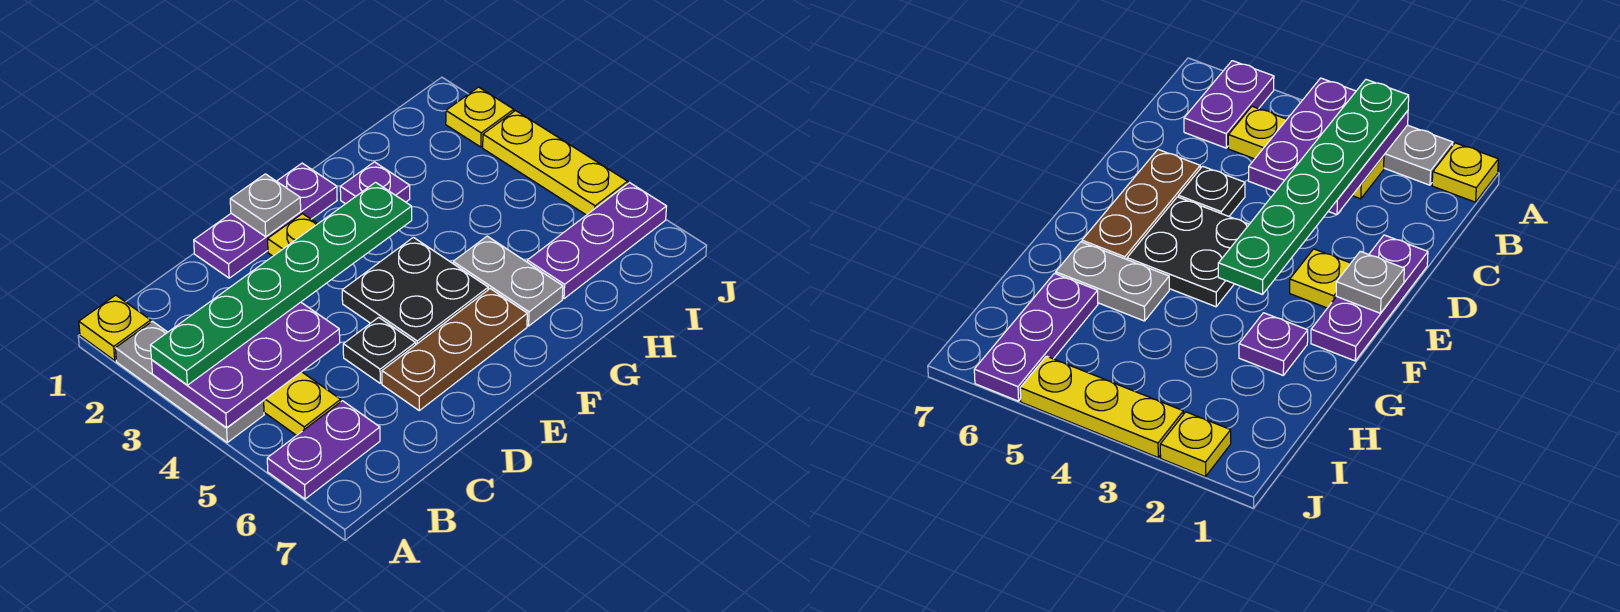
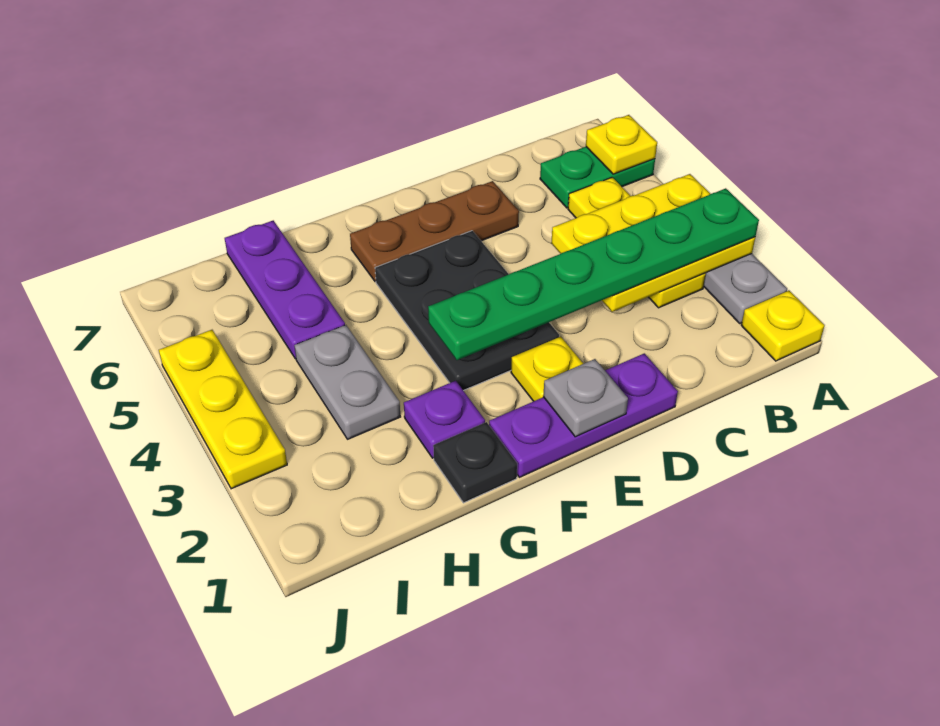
purple plate A3:C4 level 2 -> yellow plate A3:C4 level 2
purple plate A6:B6 level 1 -> green plate A6:B6 level 1
black plate D5 level 1 -> black plate G1 level 1
black plate E4:F5 level 1 -> black plate E3:F5 level 1
grey plate G5:G6 level 1 -> grey plate H3:H4 level 1
purple plate H6:J6 level 1 -> purple plate H5:H7 level 1
yellow plate J2 level 1 -> yellow plate A6 level 2

